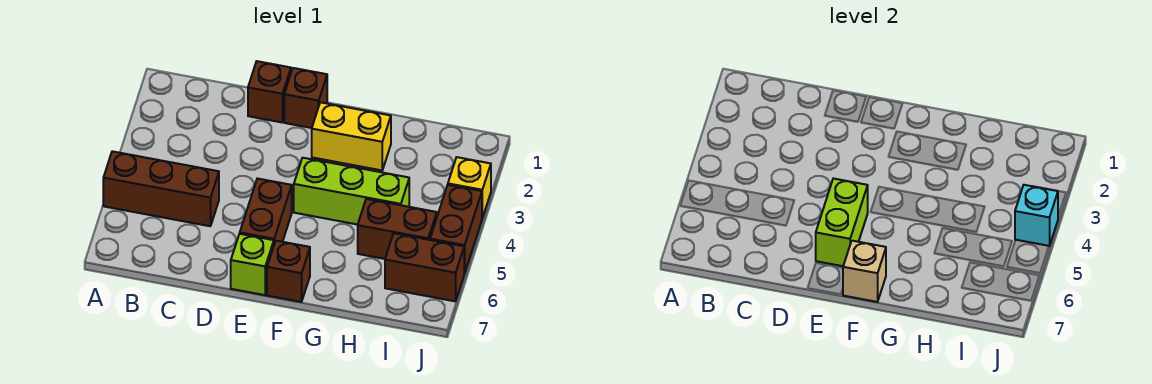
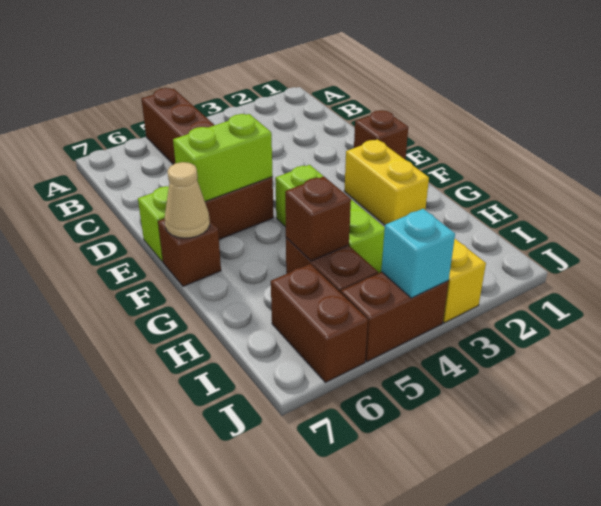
brown brick D1 level 1 -> brown brick H5 level 2
tan brick F7 level 2 -> tan cone F7 level 2

